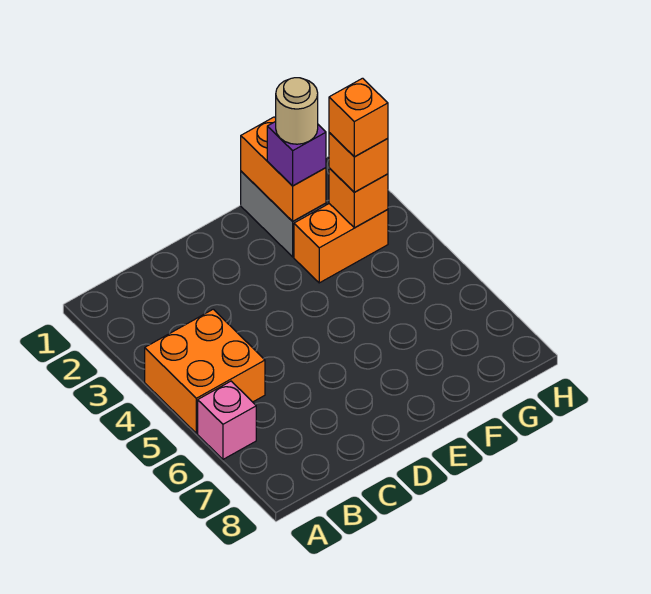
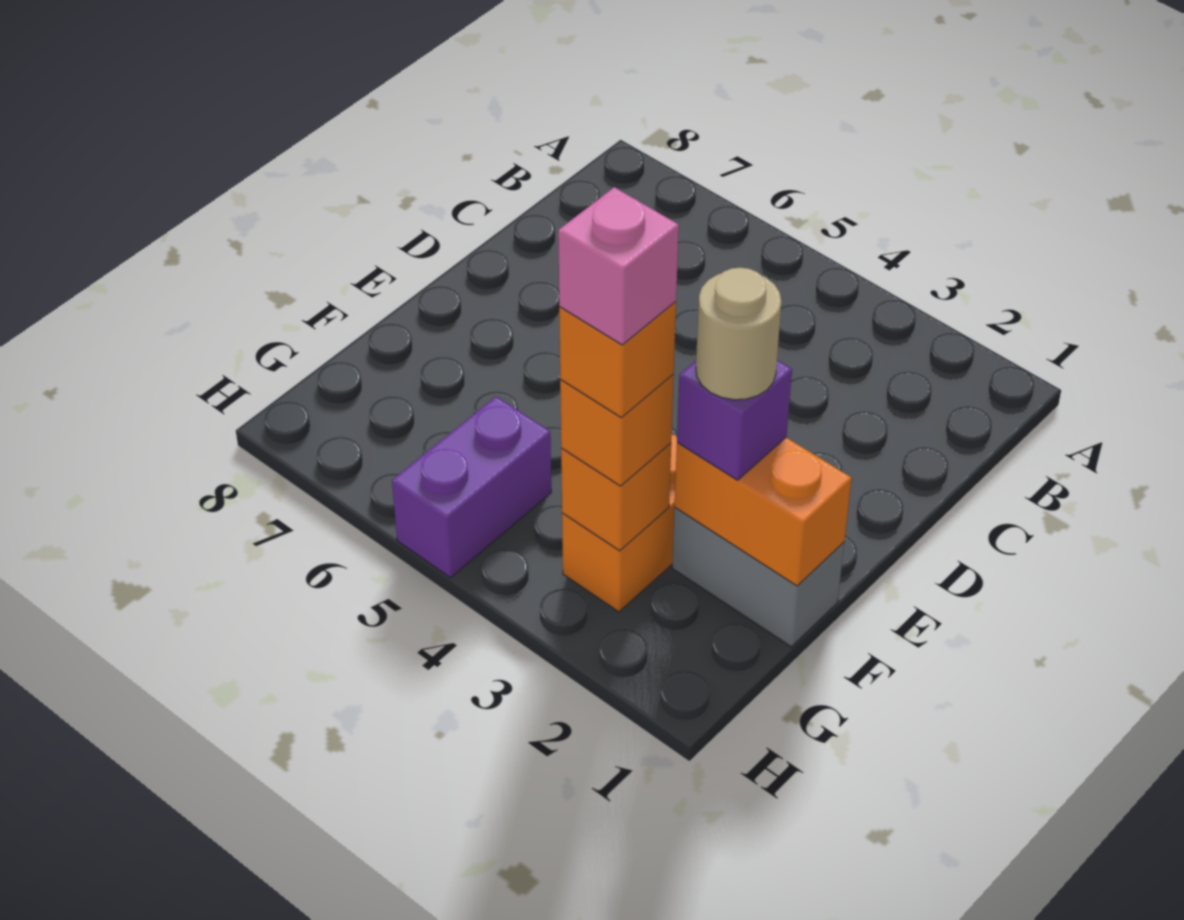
orange brick A4:B5 level 1 -> none
pink brick A6 level 1 -> pink brick G3 level 5
none -> purple brick G5:H5 level 1

